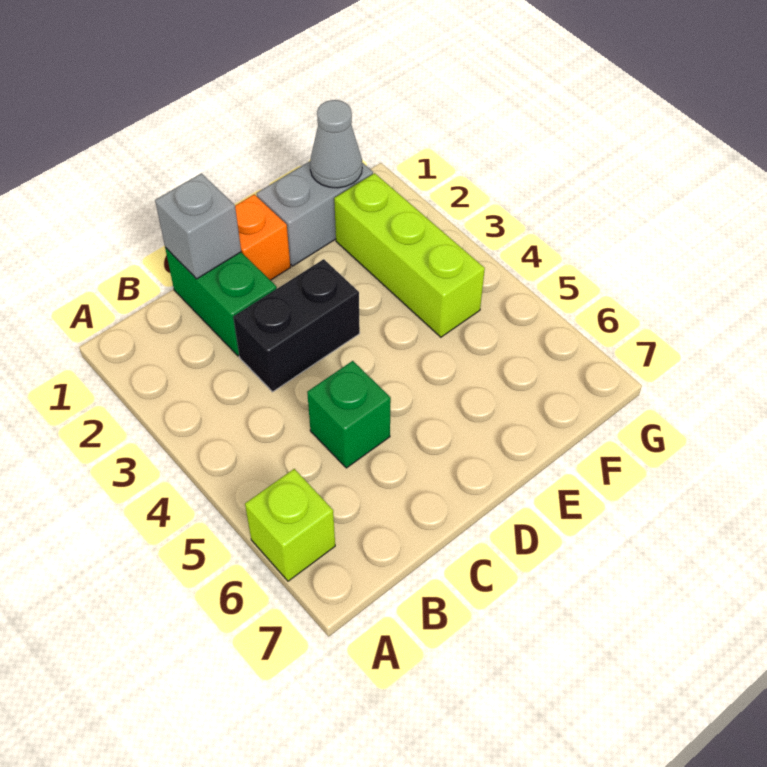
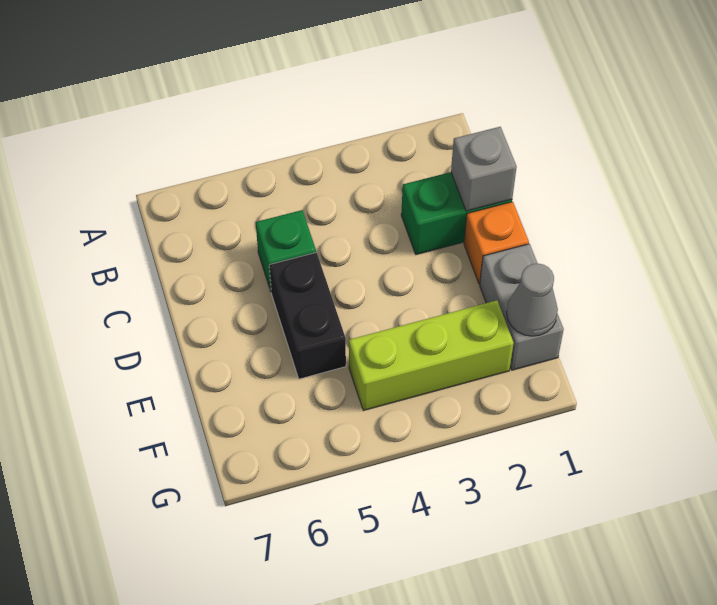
lime brick A6 level 1 -> none
black brick C3:D3 level 1 -> black brick D5:E5 level 1

